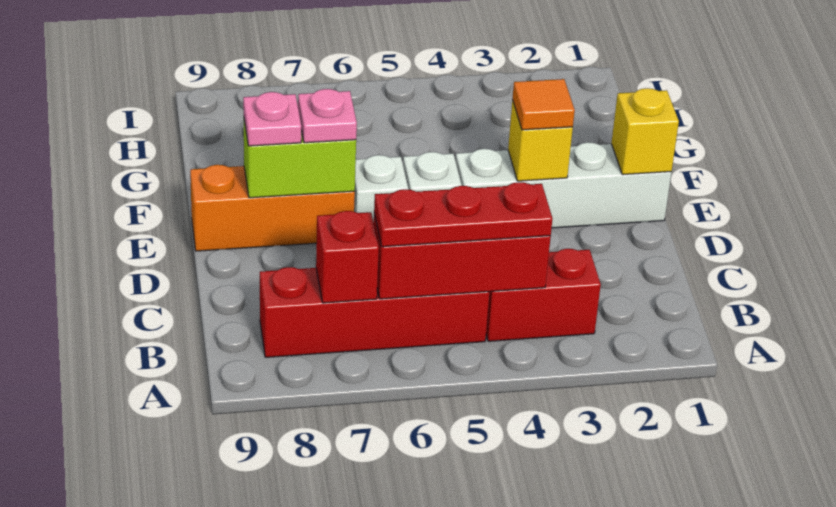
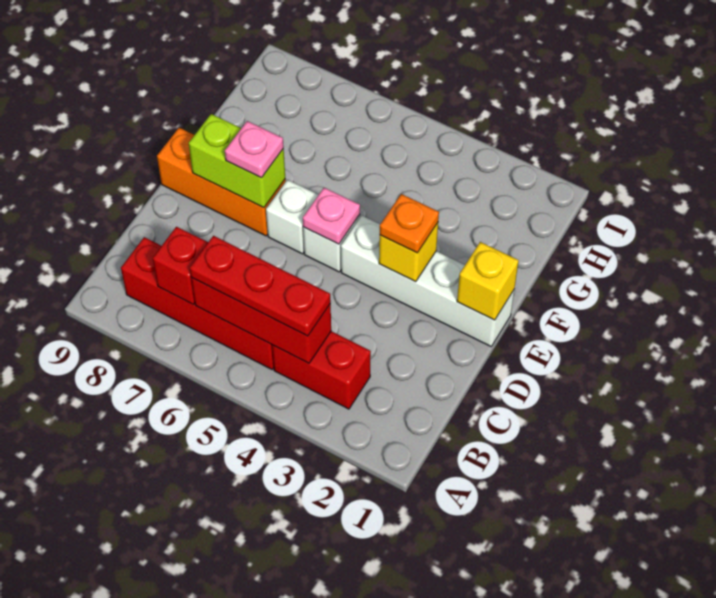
orange tile E3 level 3 -> orange plate E3 level 3
pink plate E8 level 3 -> pink plate E5 level 2

